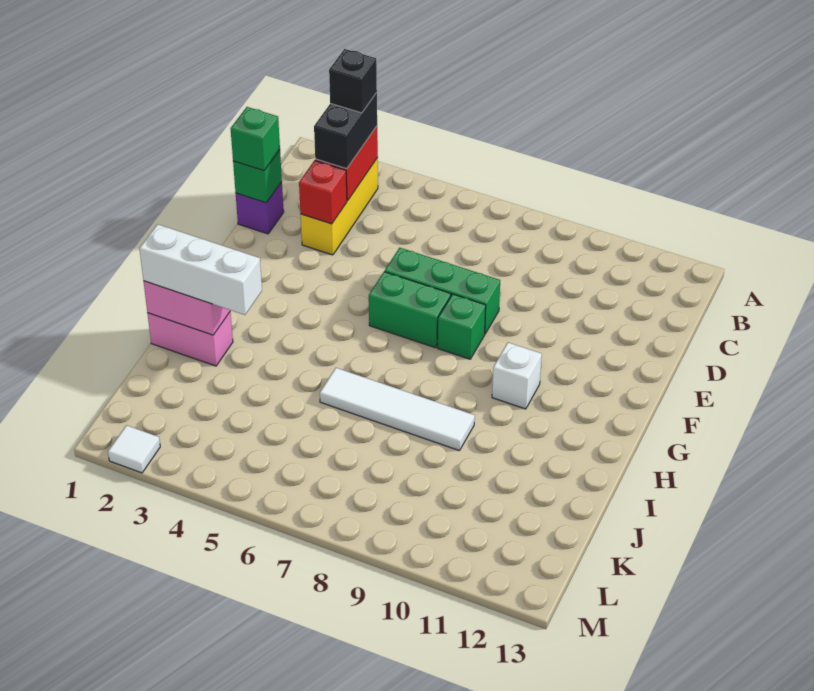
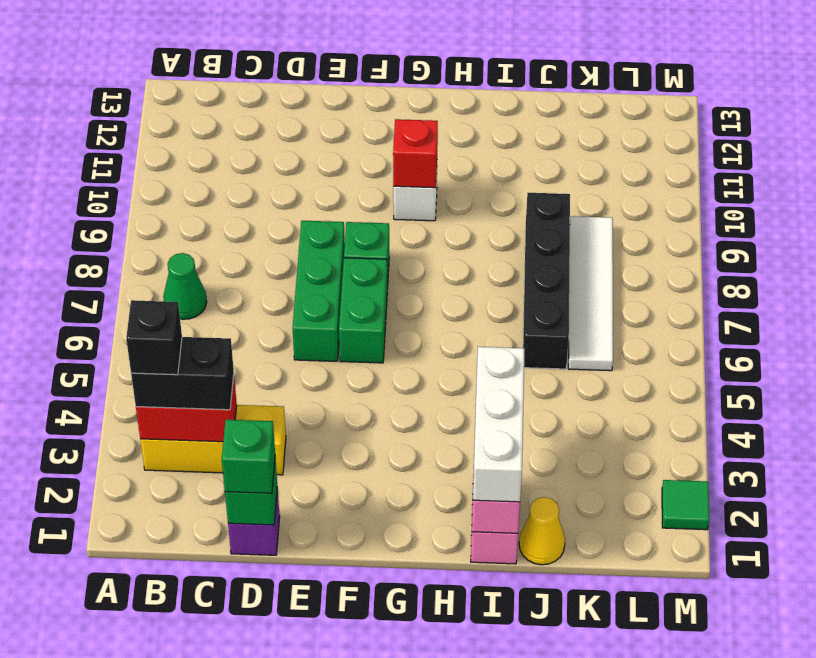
none -> green cone B7 level 1
red brick D3 level 2 -> red brick G10 level 2
white tile I6:I9 level 1 -> white tile K6:K9 level 1
none -> yellow cone J1 level 1
none -> black brick J6:J9 level 1
white tile M2 level 1 -> green tile M2 level 1

